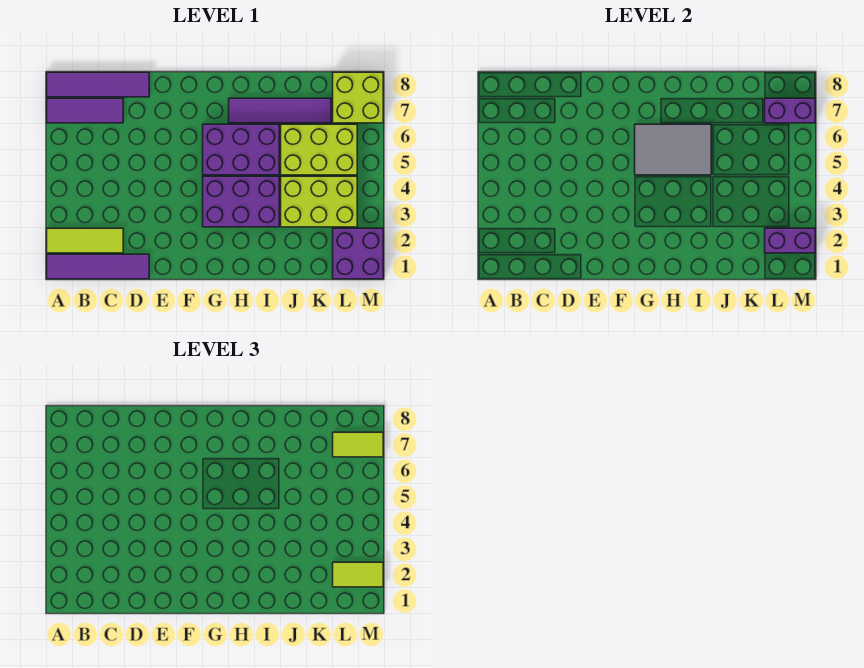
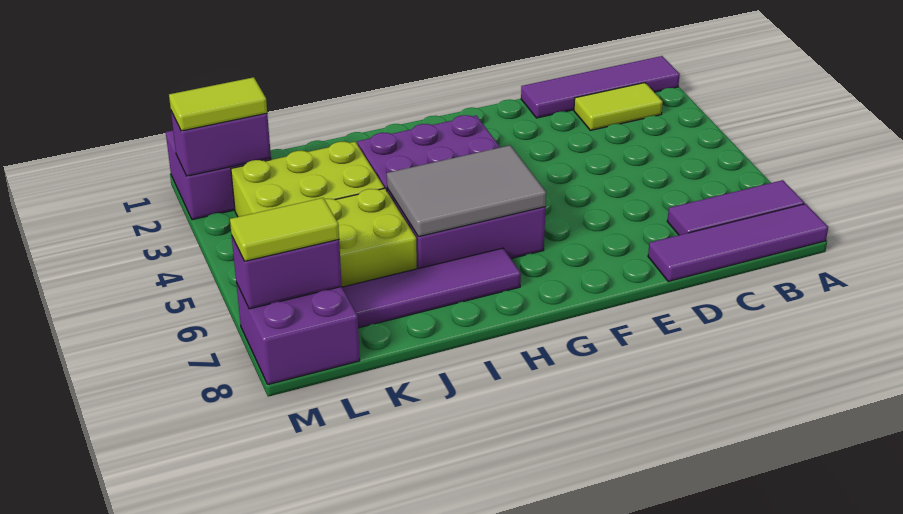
lime tile A2:C2 level 1 -> lime tile B2:C2 level 1
lime brick L7:M8 level 1 -> purple brick L7:M8 level 1

